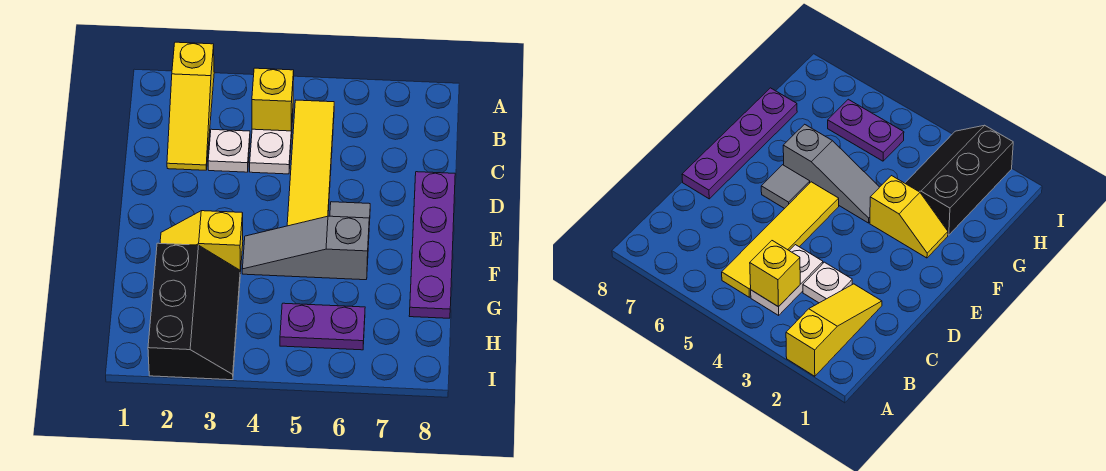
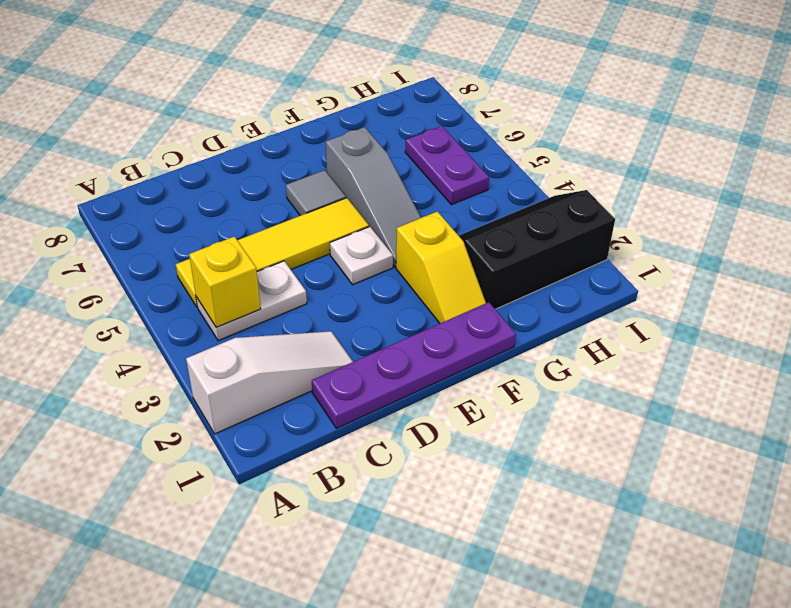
yellow slope A2:C2 level 1 top A -> white slope A2:C2 level 1 top A
white plate C3 level 1 -> white plate E4 level 1
purple plate D8:G8 level 1 -> purple plate C1:F1 level 1

